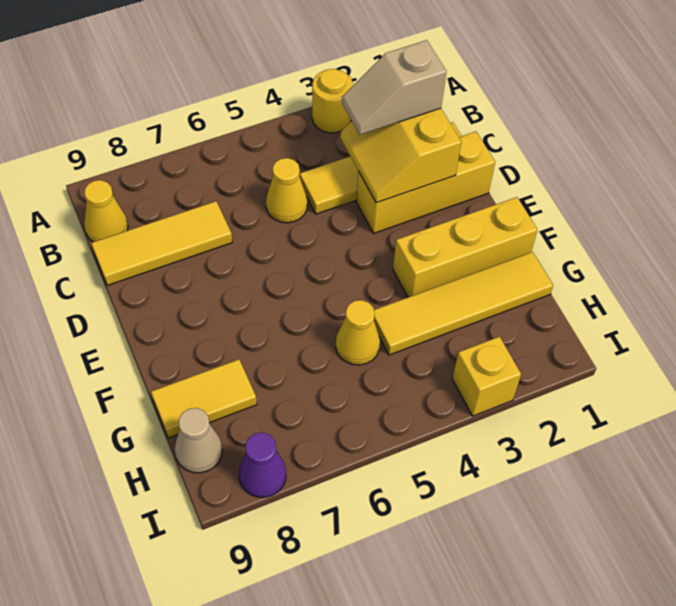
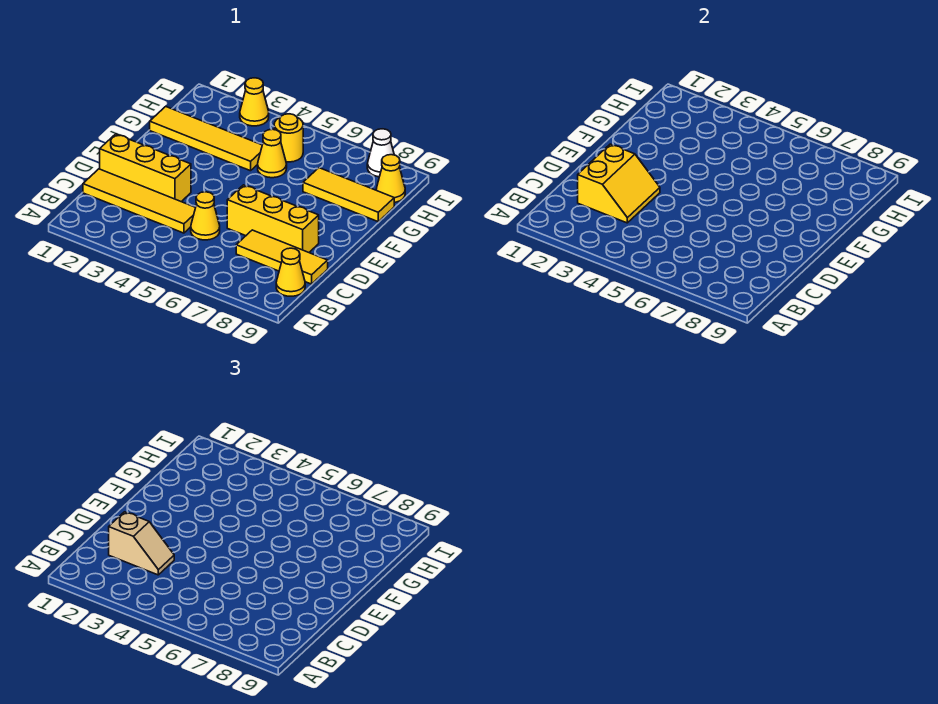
yellow round brick A3 level 1 -> yellow round brick H5 level 1
yellow brick F1:F3 level 1 -> yellow brick D6:D8 level 1
yellow tile G8:G9 level 1 -> yellow tile G7:G9 level 1
tan cone H9 level 1 -> yellow cone H9 level 1
yellow brick I3 level 1 -> yellow cone I3 level 1
purple cone I8 level 1 -> white cone I8 level 1

